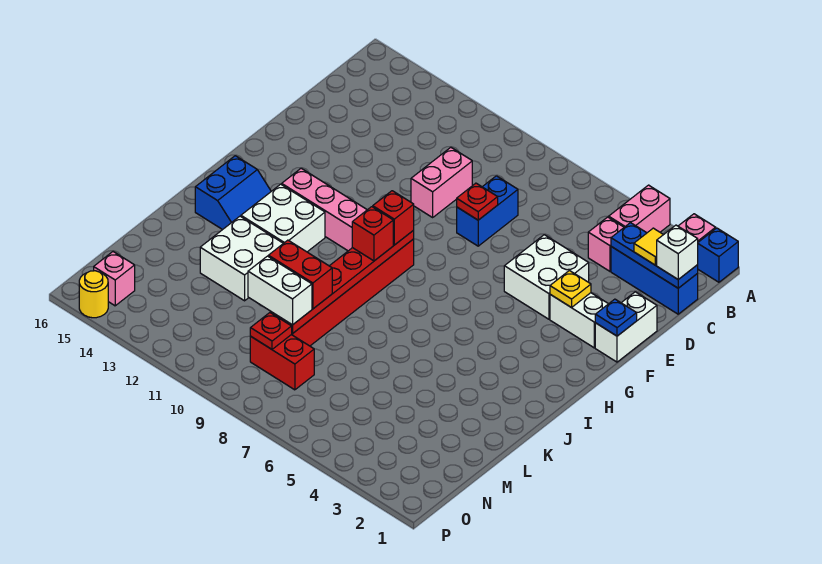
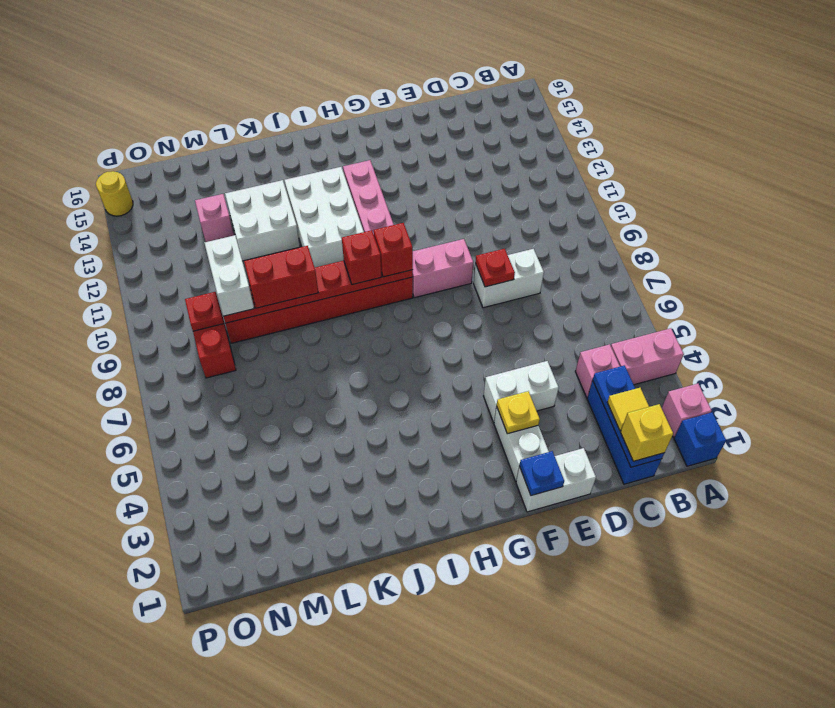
white brick C1 level 3 -> yellow brick C1 level 3
blue brick D8:E8 level 1 -> white brick D8:E8 level 1
pink brick D10:E10 level 1 -> pink brick F9:G9 level 1
white brick E4:F5 level 1 -> white brick E4:F4 level 1
white brick I12:J13 level 1 -> white brick I11:J13 level 1
blue slope I14:J15 level 1 top 15 -> none
red brick L9:L10 level 3 -> red brick K9:L9 level 3
pink brick O15 level 1 -> pink brick M13 level 1

